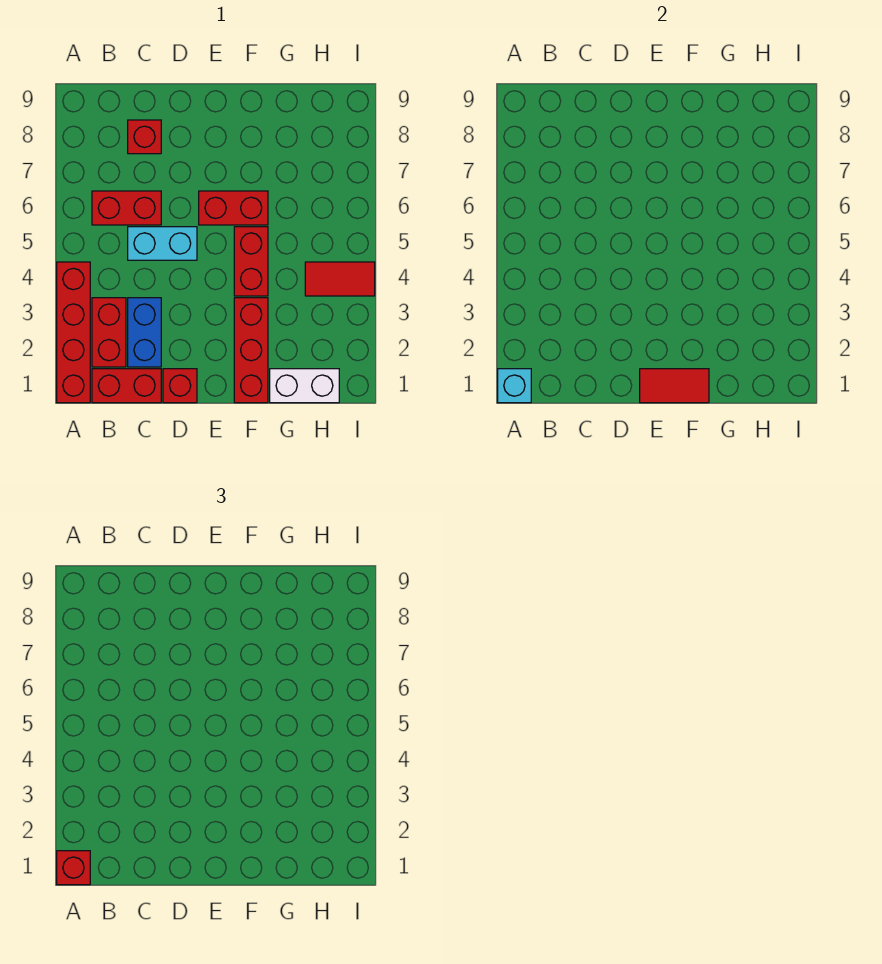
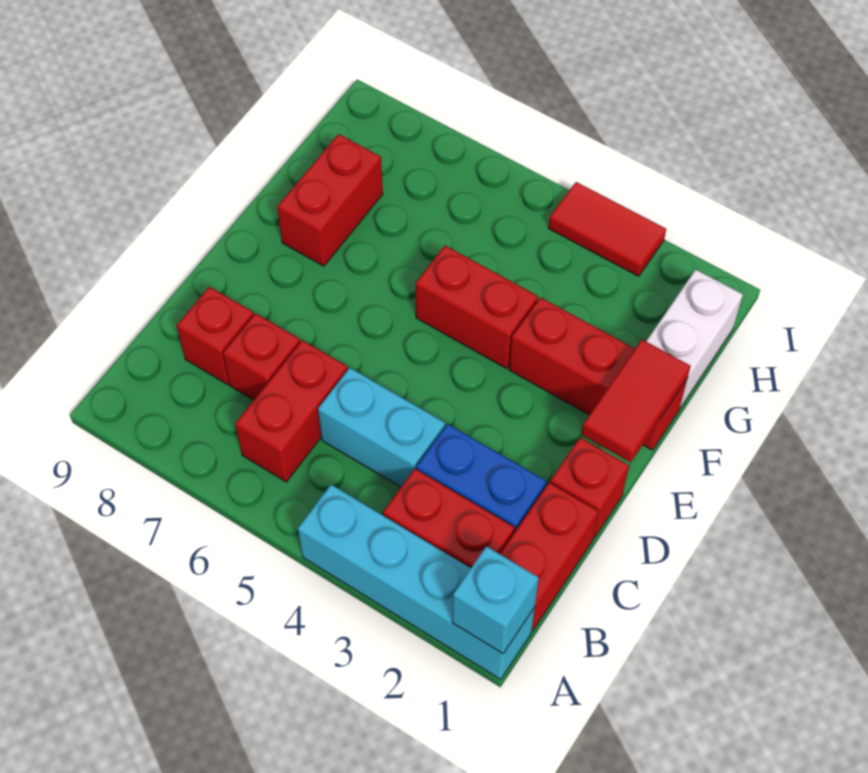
red brick A1:A4 level 1 -> cyan brick A1:A4 level 1
red brick A1 level 3 -> red brick C7 level 1
cyan brick C5:D5 level 1 -> cyan brick C4:C5 level 1
red brick E6:F6 level 1 -> red brick F8:G8 level 1
red tile H4:I4 level 1 -> red tile I3:I4 level 1

